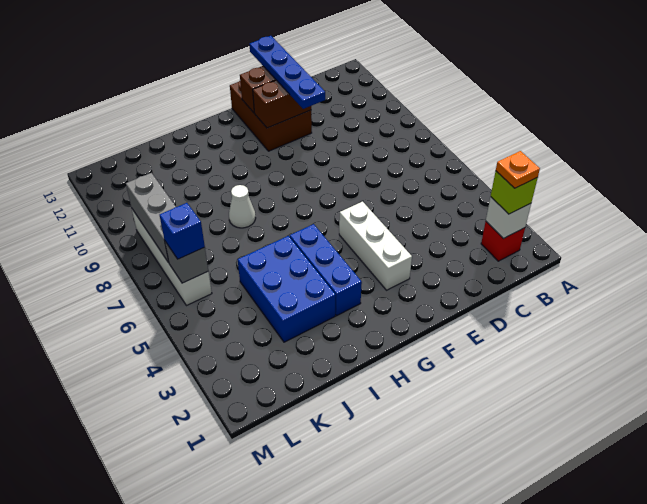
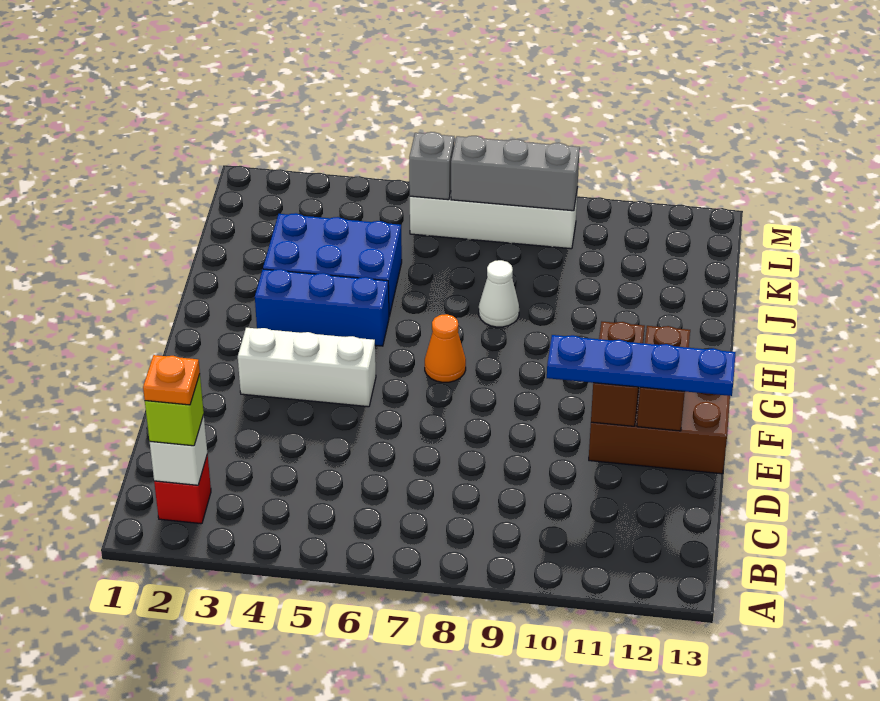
none -> orange cone G7 level 1
blue brick L6 level 3 -> none

